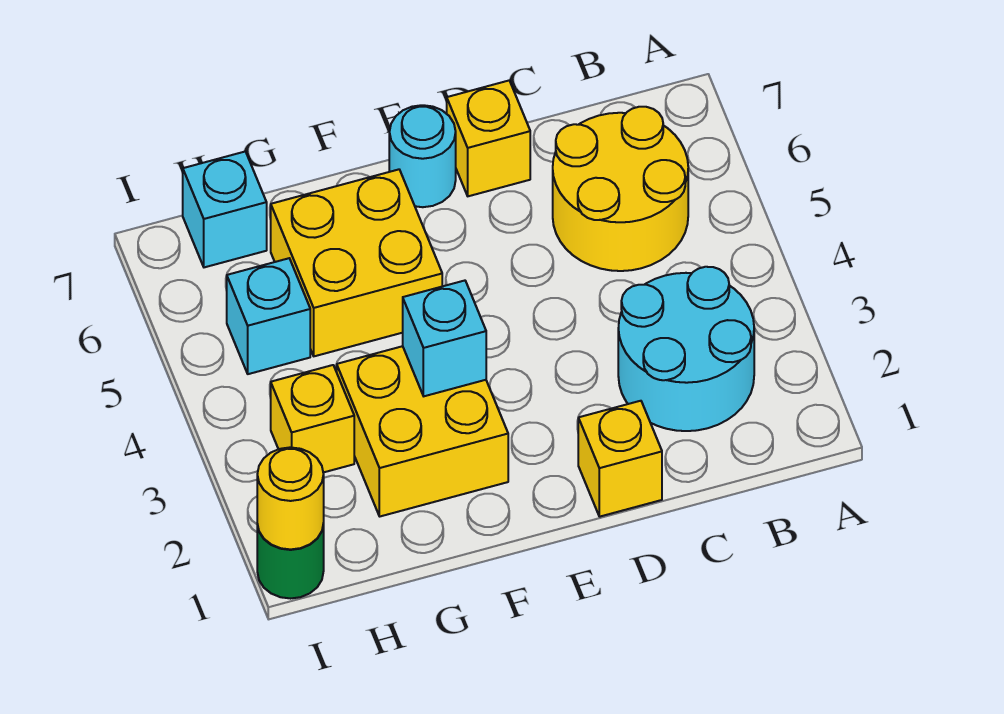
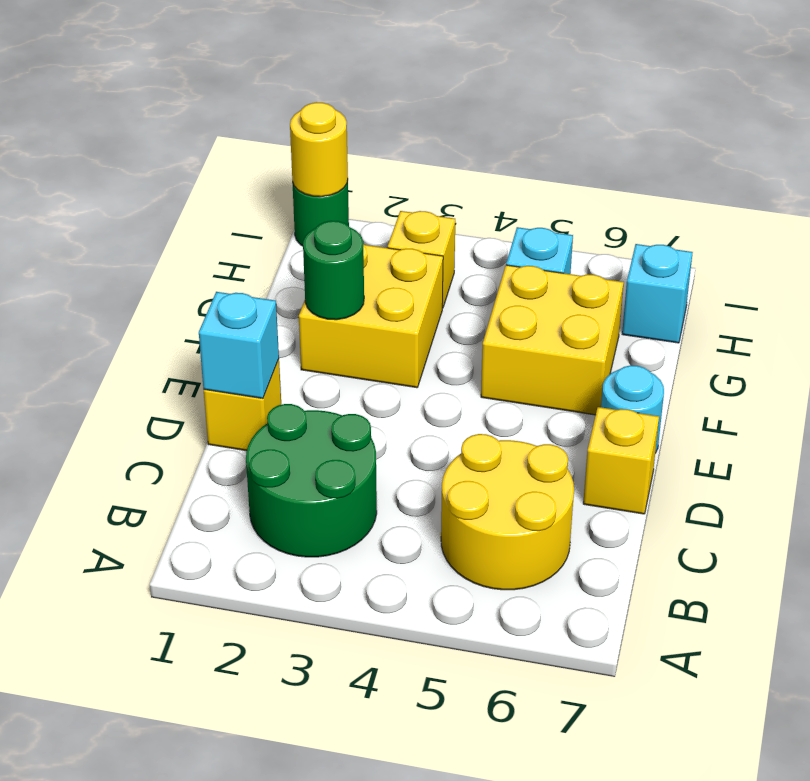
cyan round brick B2:C3 level 1 -> green round brick B2:C3 level 1
none -> green round brick F2 level 2
cyan brick F3 level 2 -> cyan brick D1 level 2

